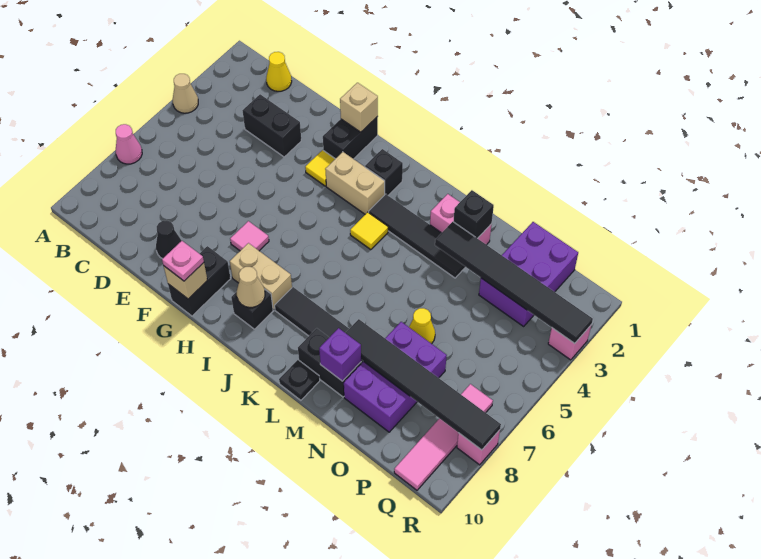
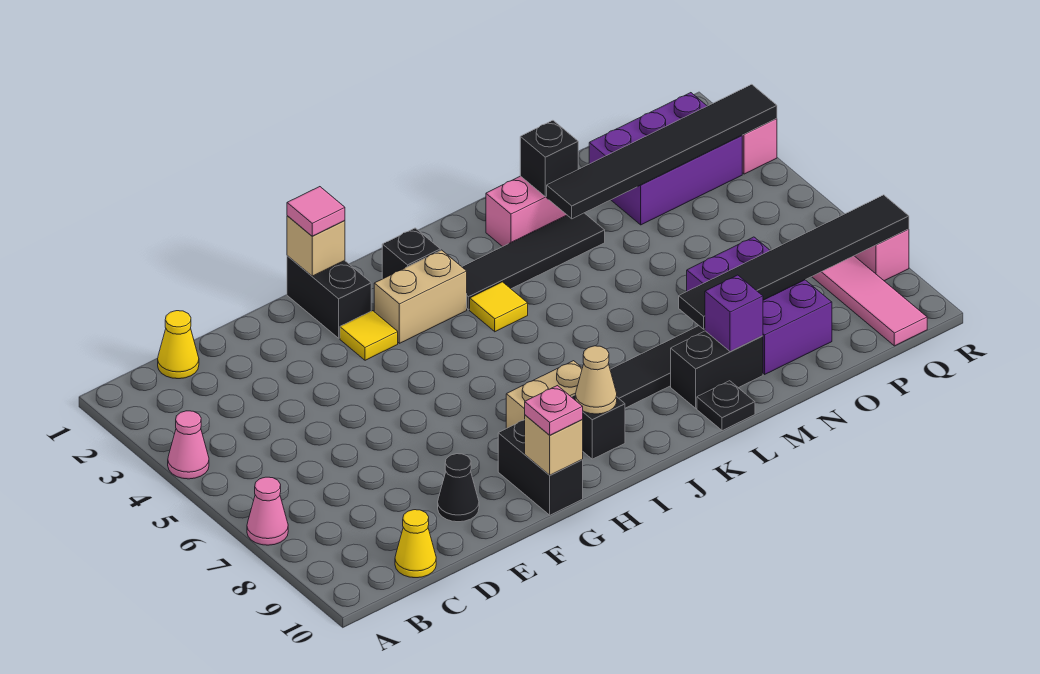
tan cone A4 level 1 -> pink cone A4 level 1
black brick D3:E3 level 1 -> none
pink tile G7 level 1 -> pink tile G1 level 3
yellow cone N6 level 1 -> yellow cone C10 level 1
purple brick O1:P3 level 1 -> purple brick O2:Q3 level 1

